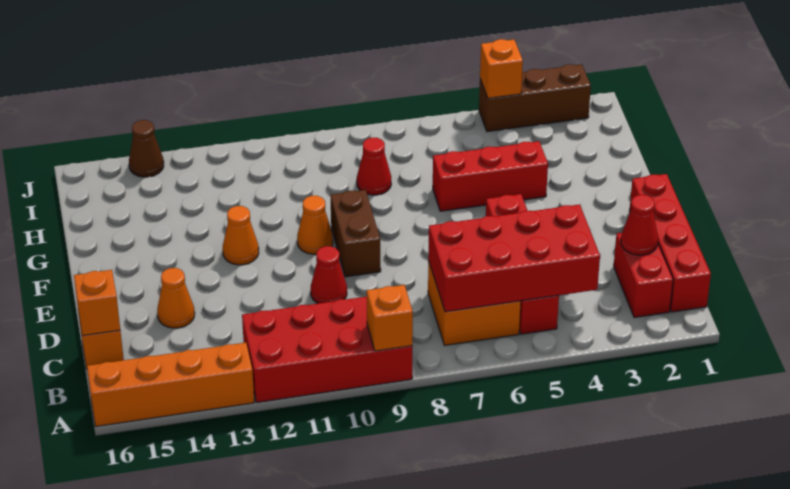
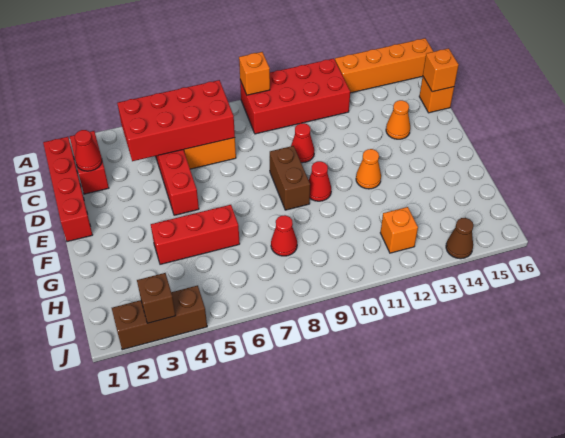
orange cone F10 level 1 -> red cone F10 level 1
none -> brown brick J3 level 2
orange brick J4 level 2 -> orange brick I12 level 1

